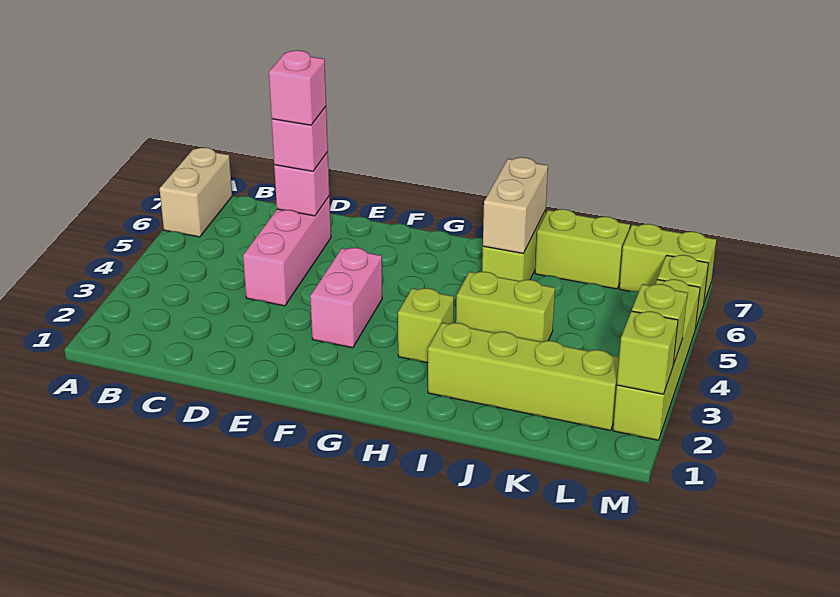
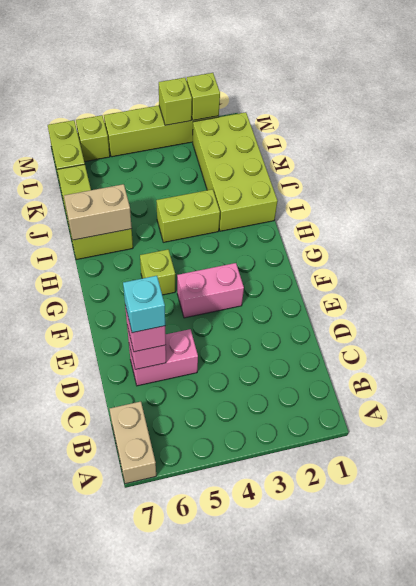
tan brick A6:A7 level 1 -> tan brick A7:B7 level 1
pink brick D4:D6 level 1 -> pink brick D5:D6 level 1
pink brick D6 level 4 -> cyan brick D6 level 4
lime brick H3 level 1 -> lime brick G5 level 1
lime brick I2:L2 level 1 -> lime brick I1:L2 level 1
lime brick I4:J4 level 1 -> lime brick I3:I4 level 1

